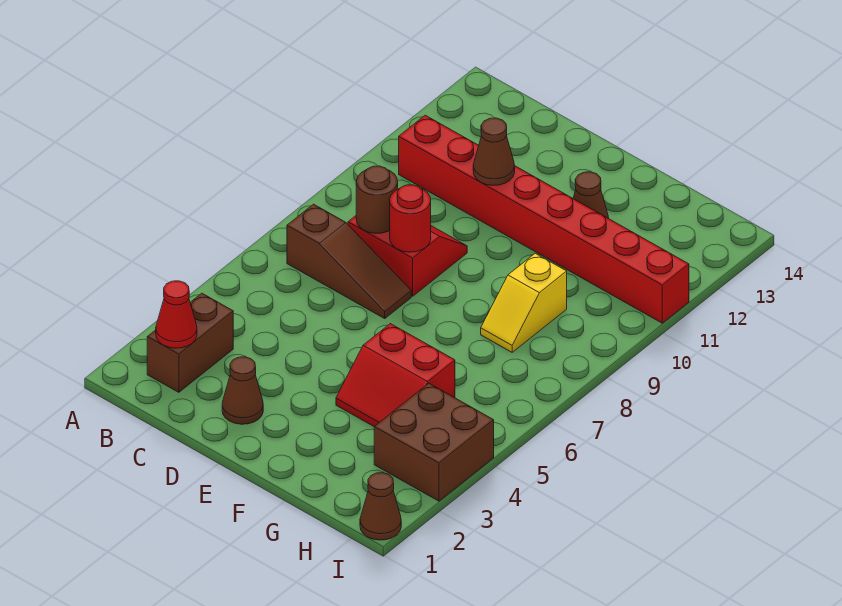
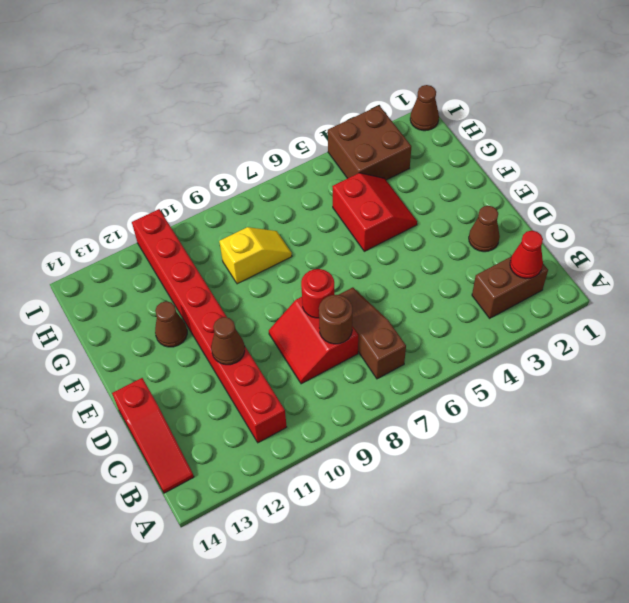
none -> red slope B14:D14 level 1 top D

